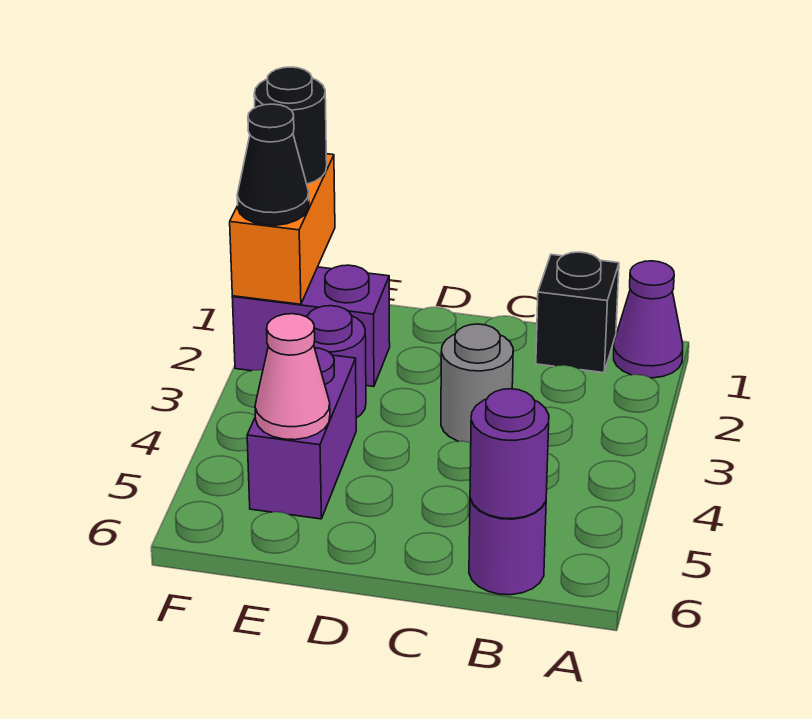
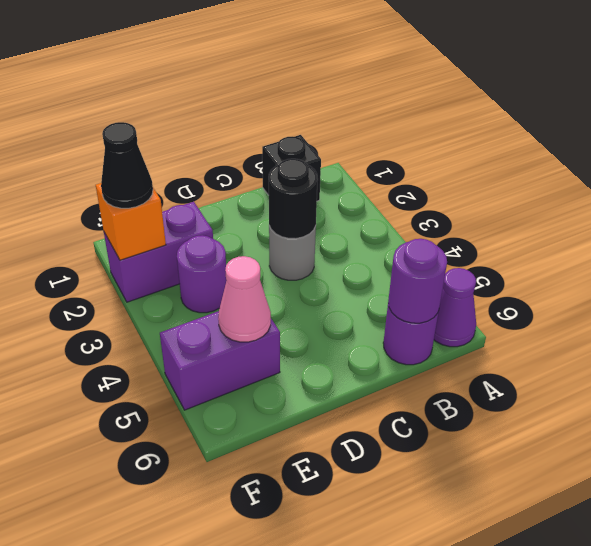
purple cone A1 level 1 -> purple cone A6 level 1
purple brick E4:E5 level 1 -> purple brick E5:F5 level 1
orange brick F1:F2 level 2 -> orange brick F2 level 2
black round brick F1 level 3 -> black round brick C3 level 2

